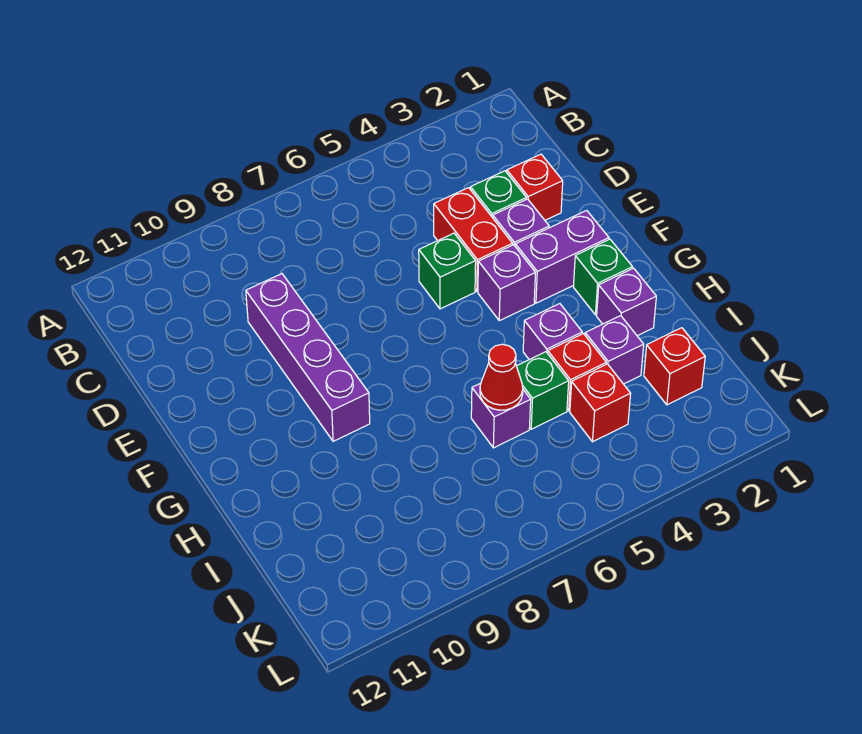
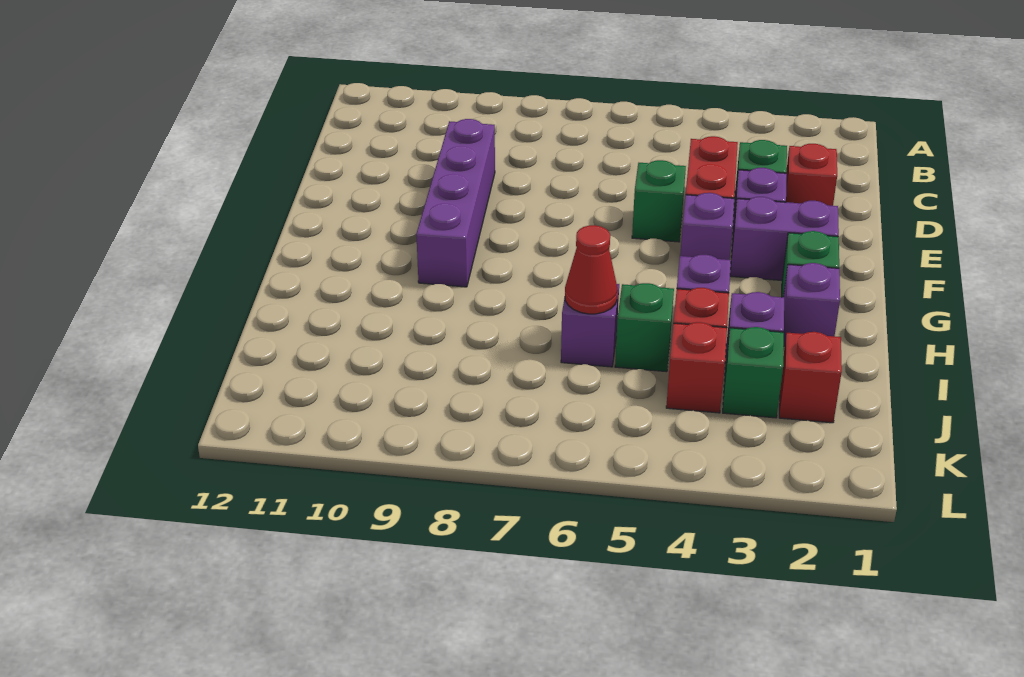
none -> green brick J3 level 1

